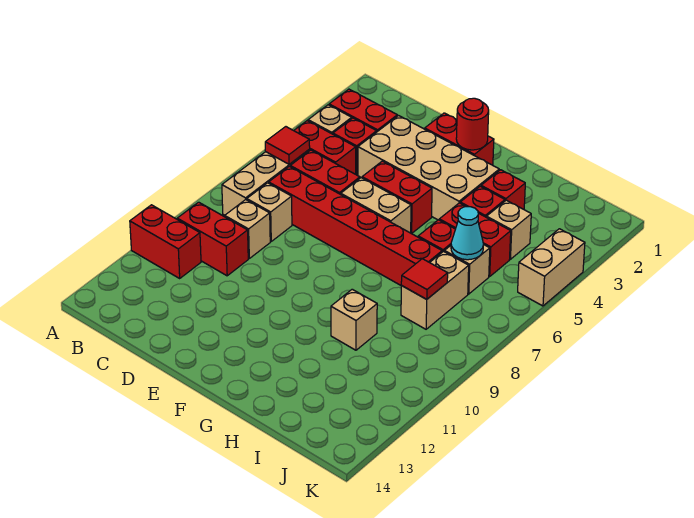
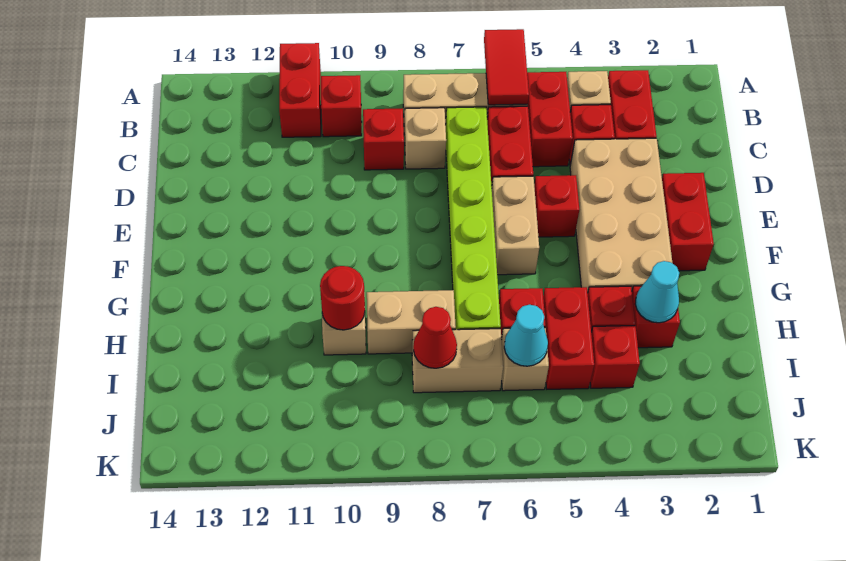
red tile B6 level 2 -> red tile A6:B6 level 2
red brick B10:C10 level 1 -> red brick B10 level 1
red brick C7:H7 level 1 -> lime brick C7:H7 level 1
tan brick C9 level 1 -> red brick C9 level 1
red brick E5:F5 level 1 -> red brick E5 level 1
red round brick F2 level 2 -> red round brick H10 level 2
none -> cyan cone H3 level 2
tan brick I4 level 1 -> red brick I4 level 1
red tile I8 level 2 -> red cone I8 level 2
tan brick K4:K5 level 1 -> tan brick H8:H9 level 1

